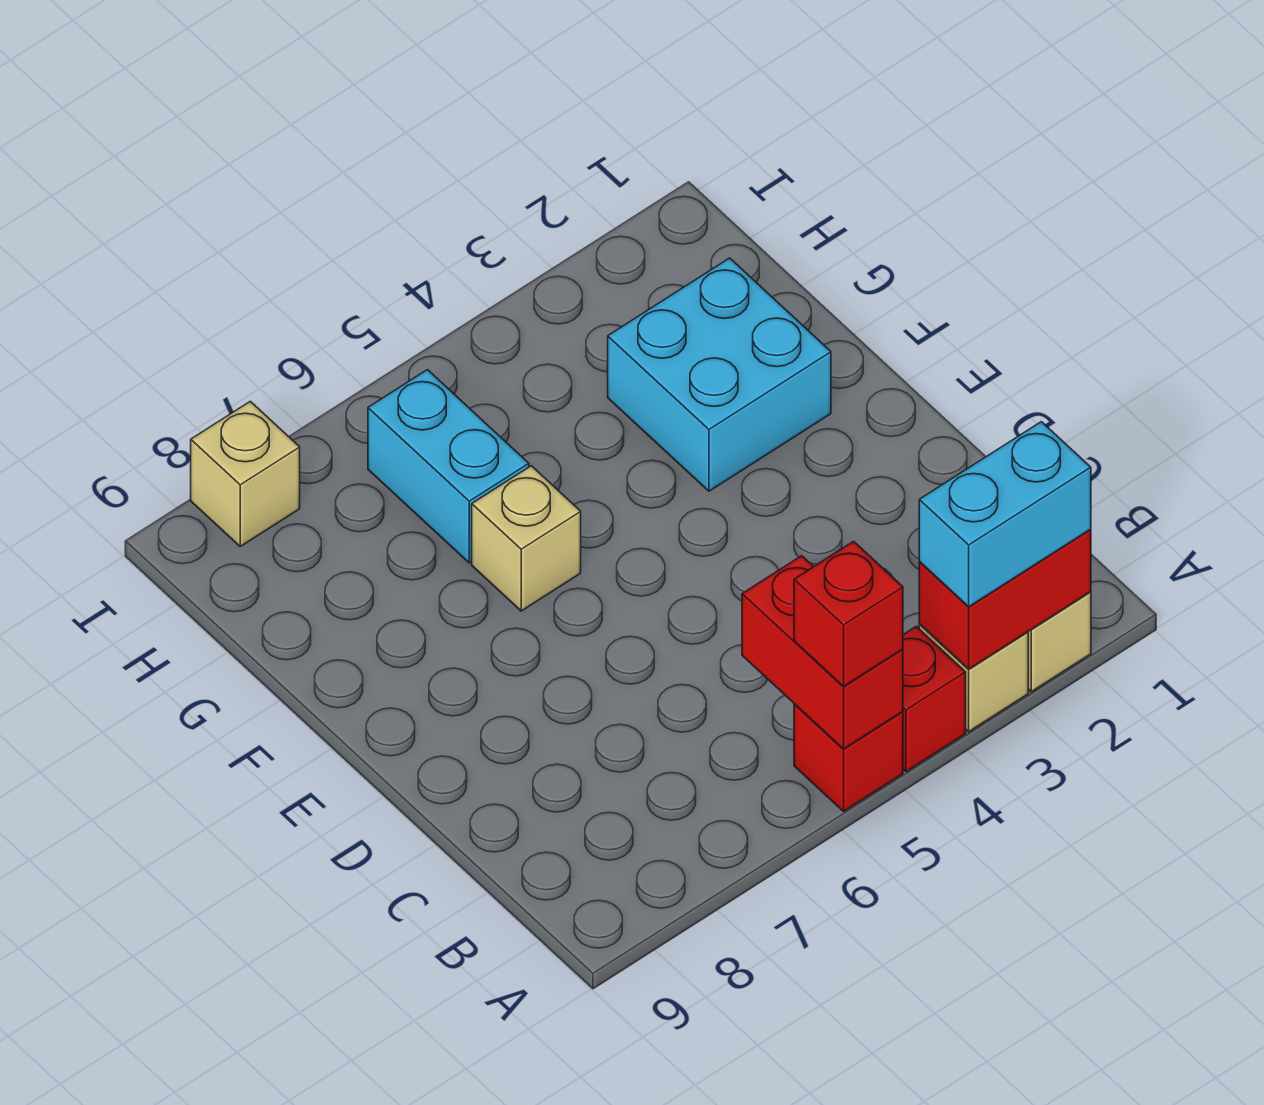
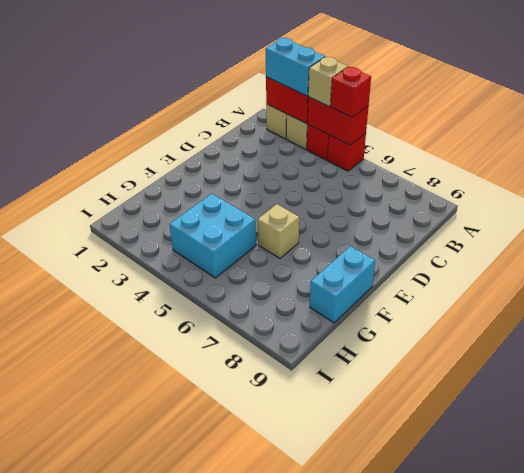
red brick A5:B5 level 2 -> red brick A4:A5 level 2
cyan brick F2:G3 level 1 -> cyan brick G4:H5 level 1
cyan brick G6:H6 level 1 -> cyan brick F9:G9 level 1
tan brick I8 level 1 -> tan brick A4 level 3

